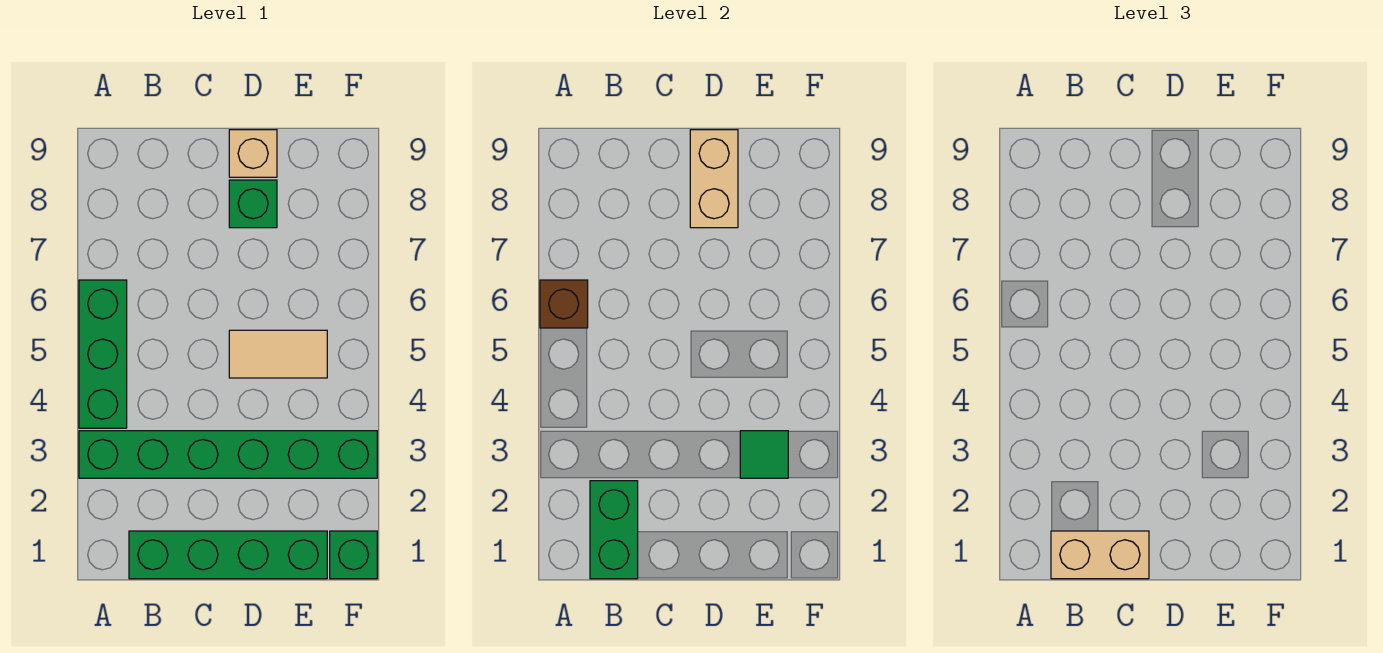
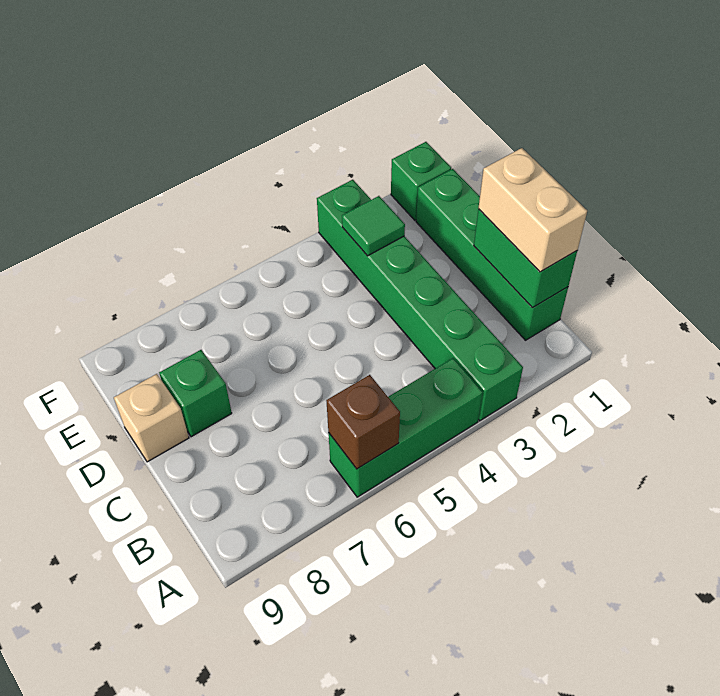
green brick B1:B2 level 2 -> green brick B1:C1 level 2
tan tile D5:E5 level 1 -> none
tan brick D8:D9 level 2 -> none

